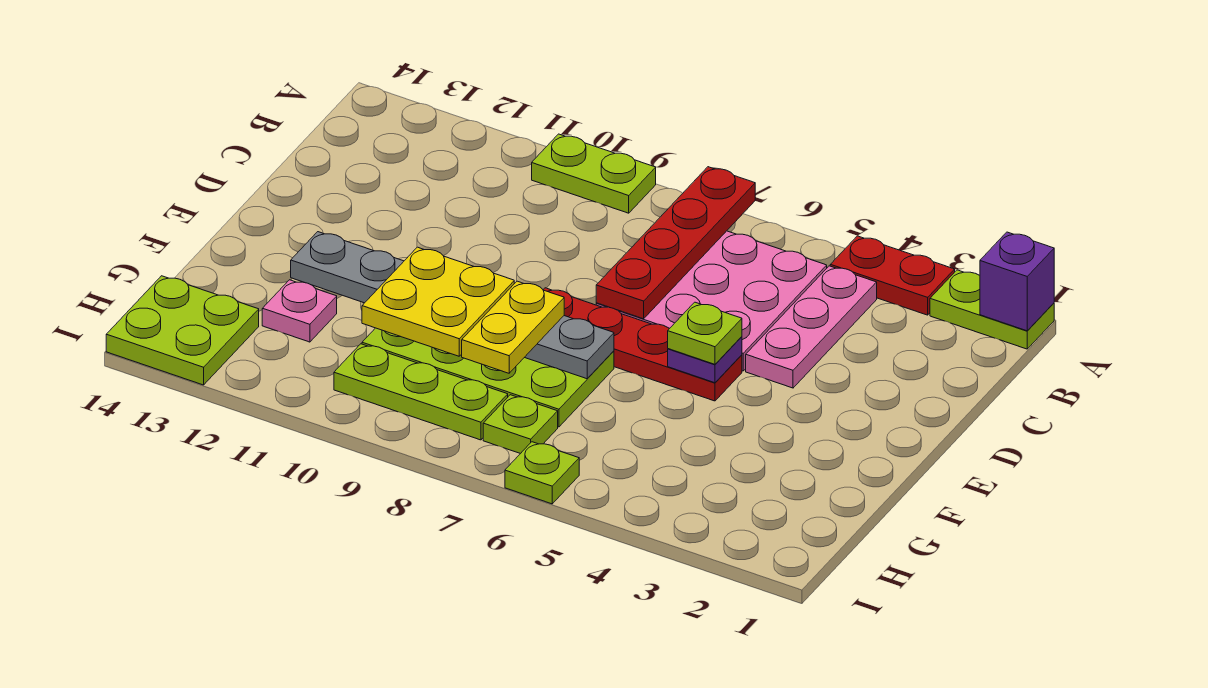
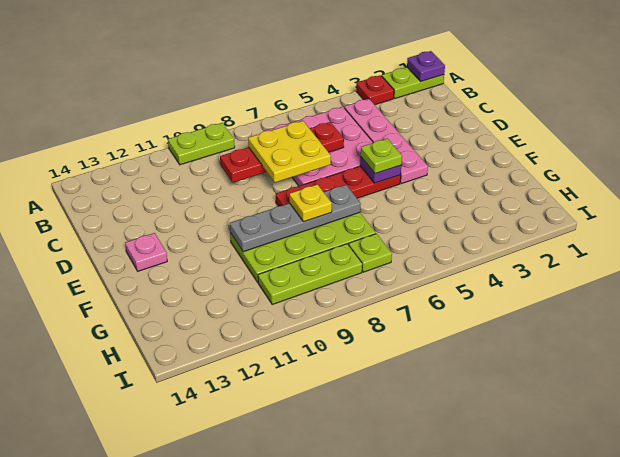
purple brick A1 level 2 -> purple plate A1 level 2
red plate A3:A4 level 1 -> red plate A3 level 1
red plate A7:D7 level 2 -> red plate C6:C9 level 2
pink plate B4:D4 level 1 -> pink plate B4:E4 level 1
grey plate F7:F12 level 2 -> grey plate F7:F10 level 2
yellow plate F8:G8 level 3 -> yellow plate F8 level 3
yellow plate F9:G10 level 3 -> yellow plate C7:D8 level 3
pink plate G12 level 1 -> pink plate E13 level 1
lime plate H13:I14 level 1 -> none
lime plate I6 level 1 -> none

